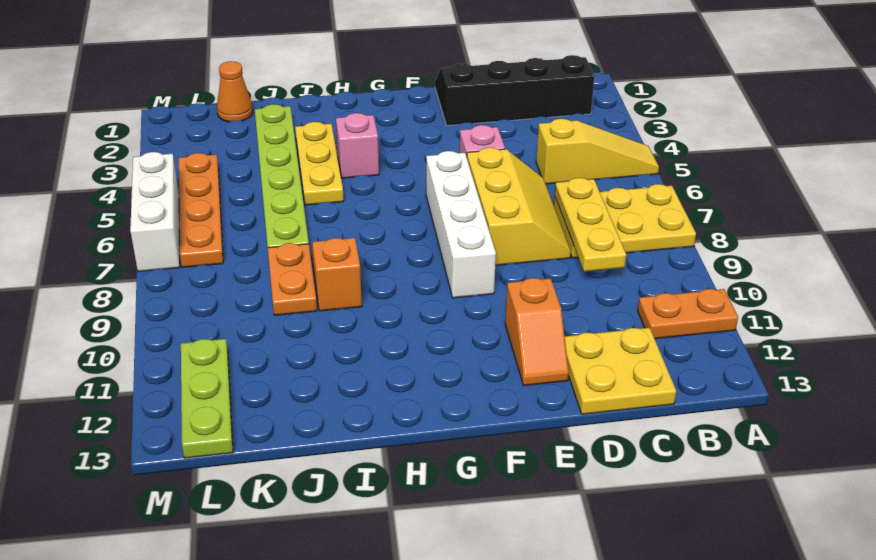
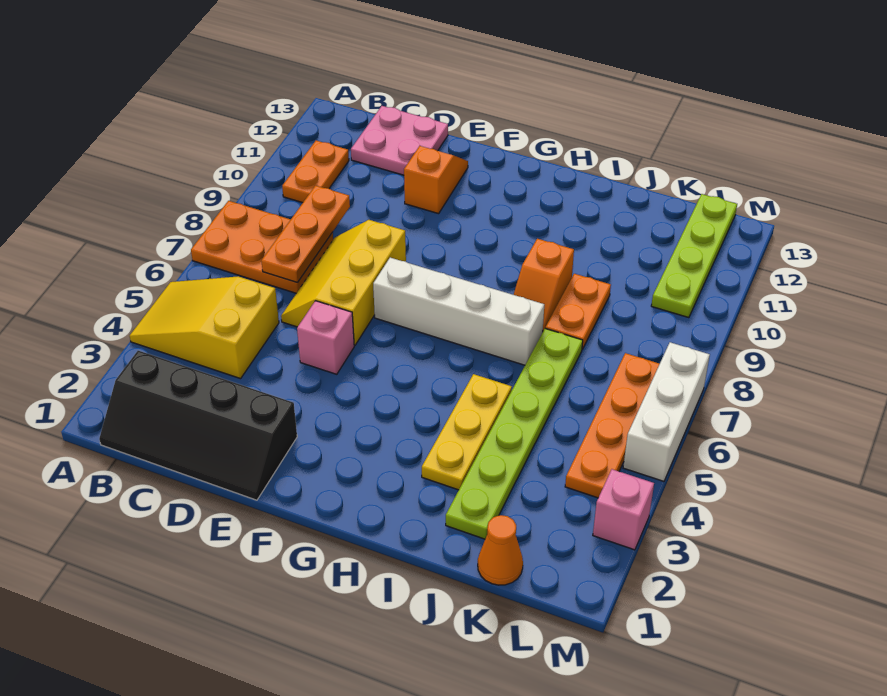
yellow slope A5:C5 level 1 top C -> yellow slope A4:C5 level 1 top C
yellow plate A7:C8 level 1 -> orange plate A7:C8 level 1
orange plate A11:B11 level 1 -> orange plate B10:B11 level 1
yellow plate C7:C9 level 2 -> orange plate C7:C9 level 2
yellow plate C12:D13 level 1 -> pink plate C12:D13 level 1
white brick F6:F9 level 1 -> white brick F7:I7 level 1
pink brick H4 level 1 -> pink brick M3 level 1
lime plate L11:L13 level 1 -> lime plate L10:L13 level 1

